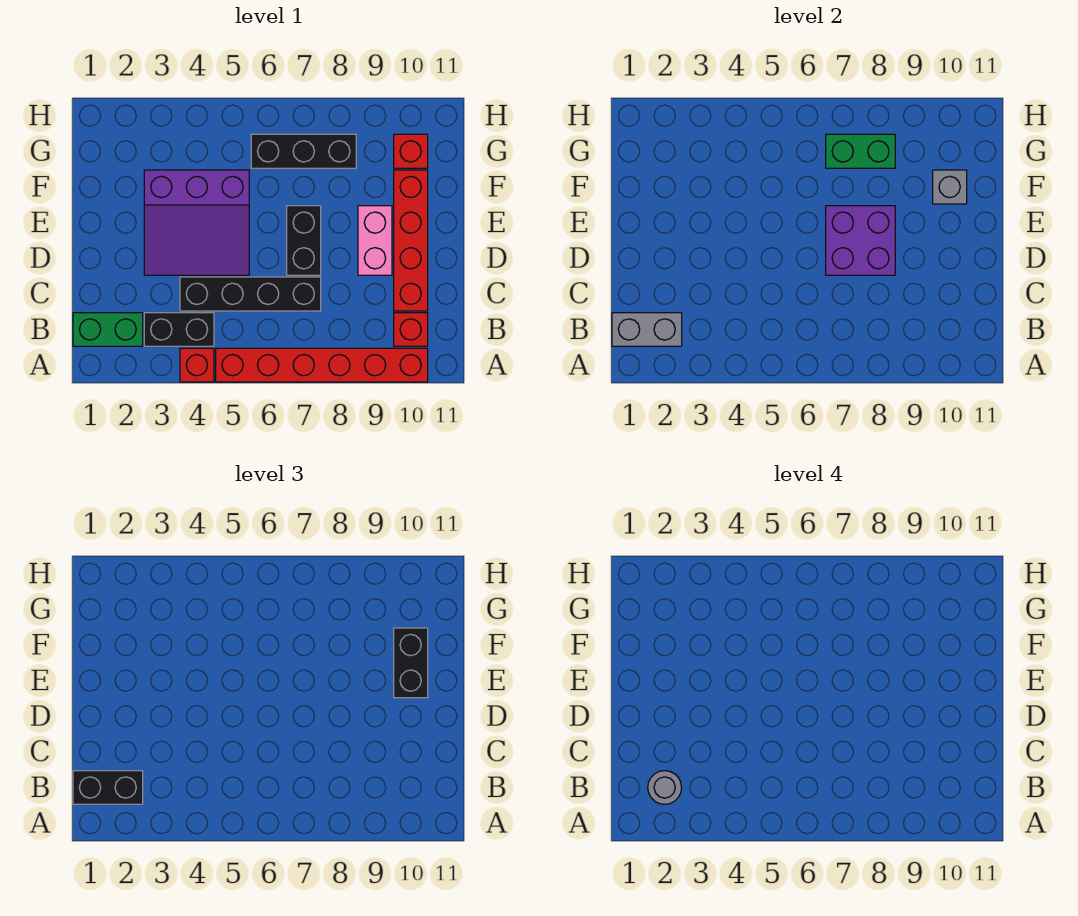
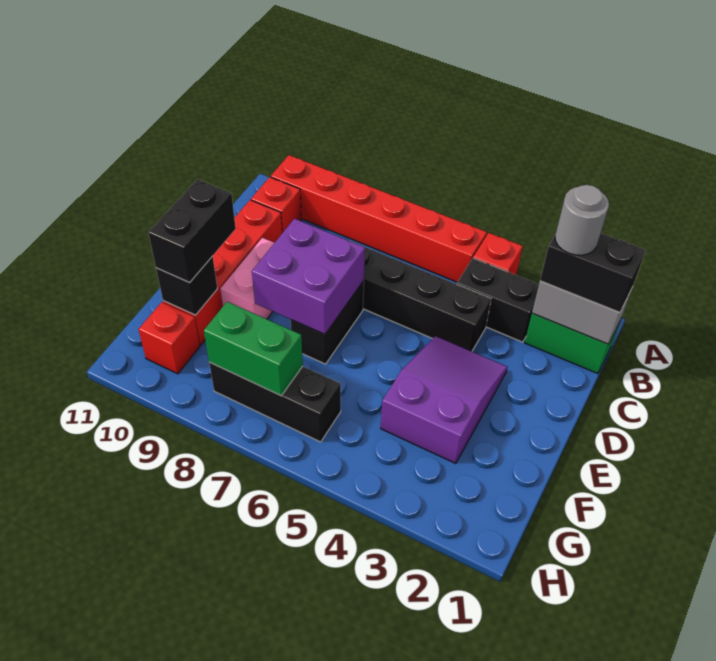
purple slope D3:F5 level 1 top F -> purple slope D3:F4 level 1 top F
grey brick F10 level 2 -> black brick F10 level 2

